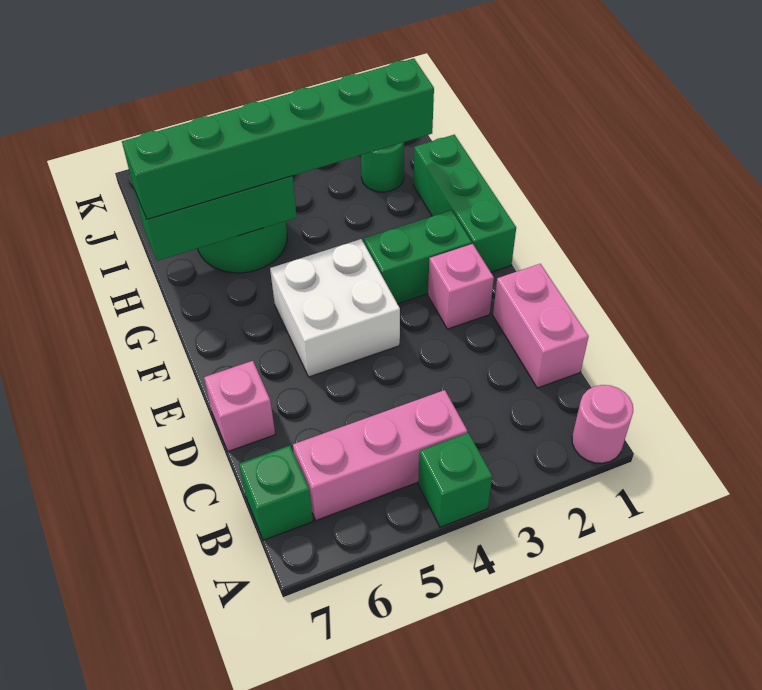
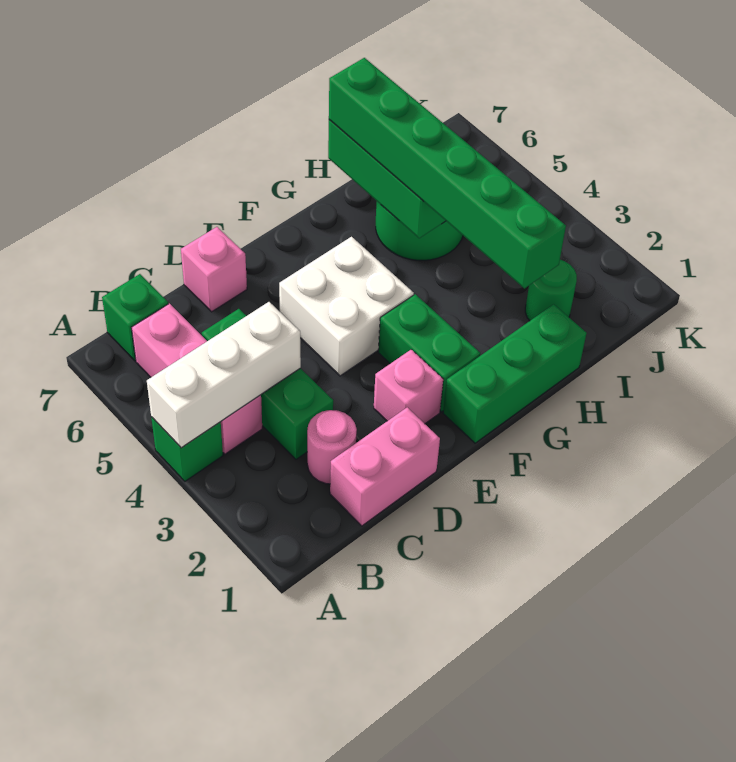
pink round brick A1 level 1 -> pink round brick C2 level 1
none -> white brick A4:C4 level 2
none -> green brick C3:C5 level 1

